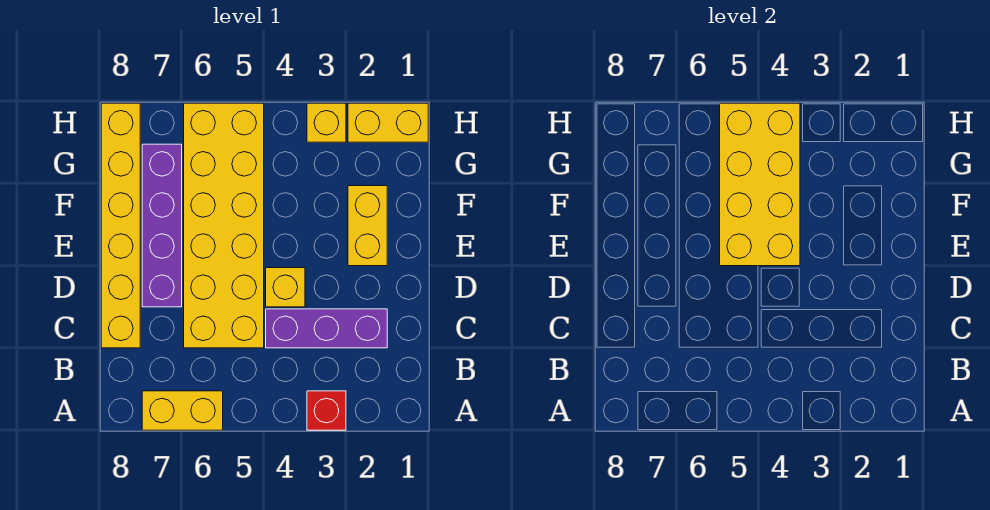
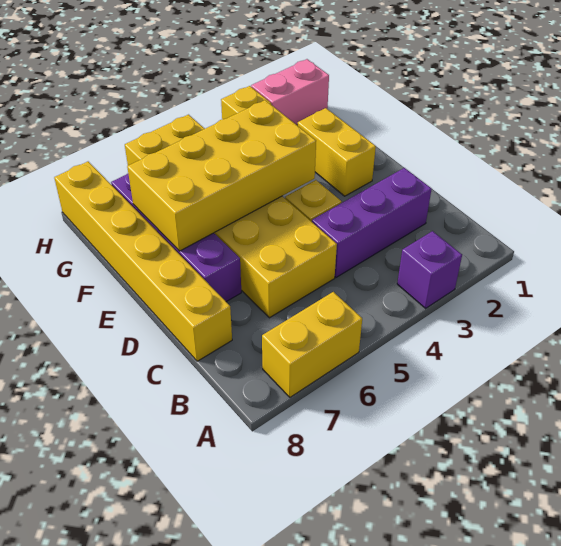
red brick A3 level 1 -> purple brick A3 level 1
yellow brick E4:H5 level 2 -> yellow brick E4:F7 level 2
yellow brick H1:H2 level 1 -> pink brick H1:H2 level 1

